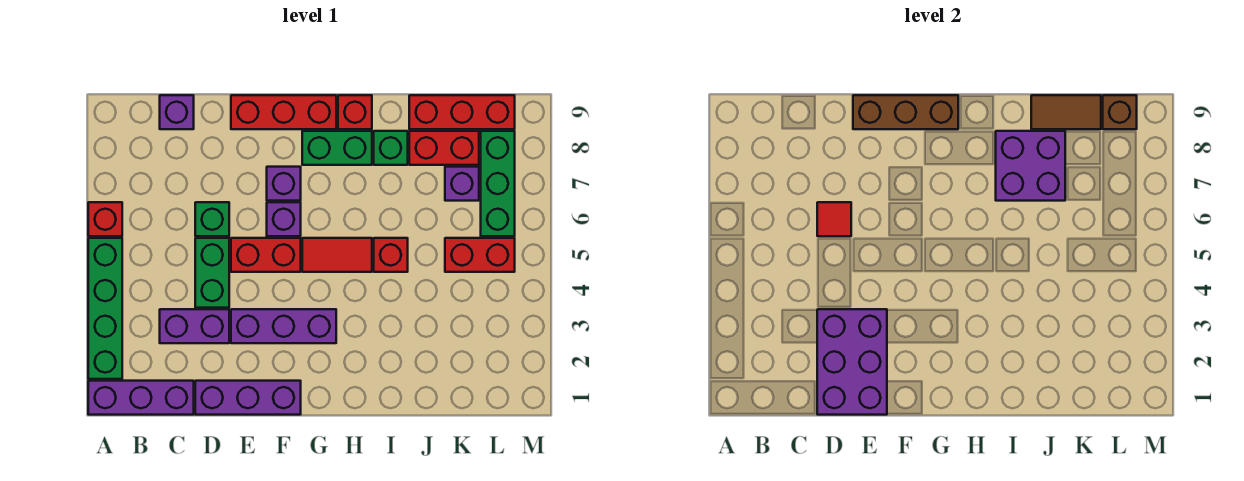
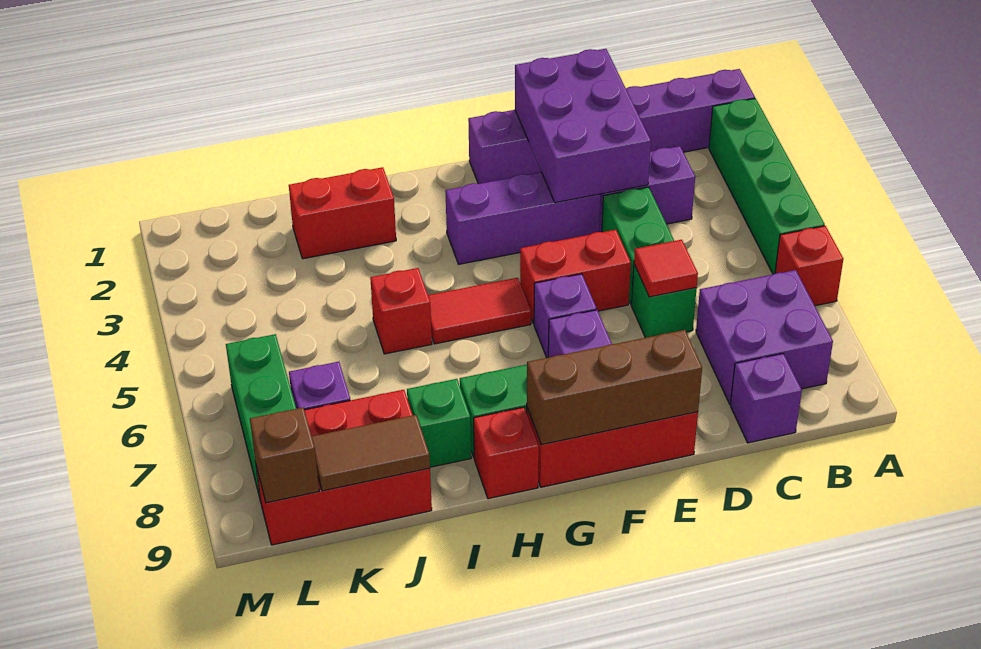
purple brick I7:J8 level 2 -> purple brick B7:C8 level 1
red brick K5:L5 level 1 -> red brick I2:J2 level 1

